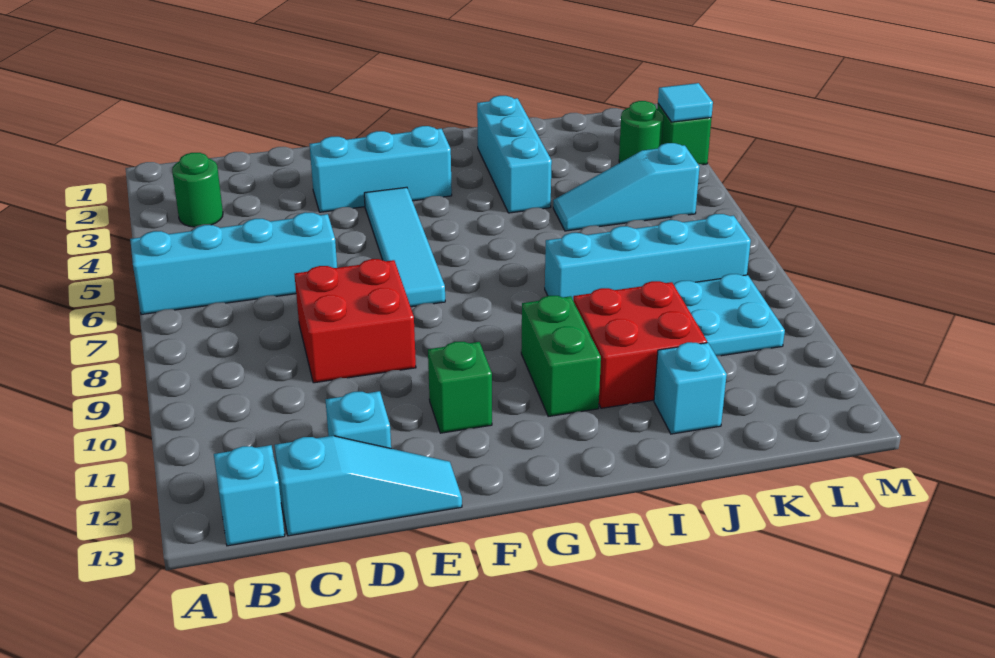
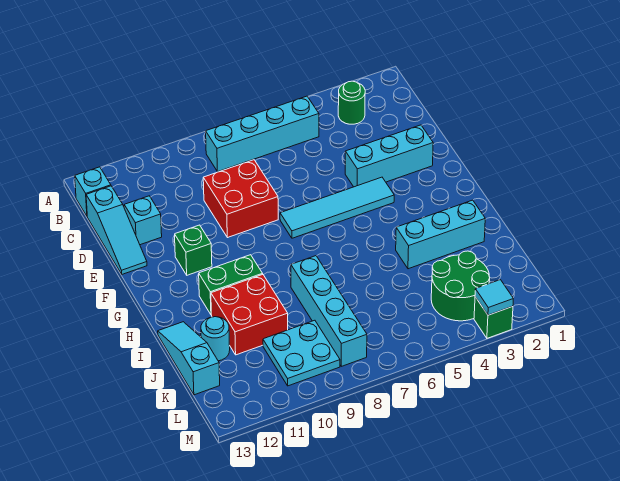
cyan brick A6:D6 level 1 -> cyan brick B5:B8 level 1
cyan brick E3:G3 level 1 -> cyan brick E2:E4 level 1
cyan slope J5:L5 level 1 top L -> cyan slope I13:K13 level 1 top K
cyan brick J12 level 1 -> cyan round brick J12 level 1
green round brick L3 level 1 -> green round brick K3:L4 level 1

